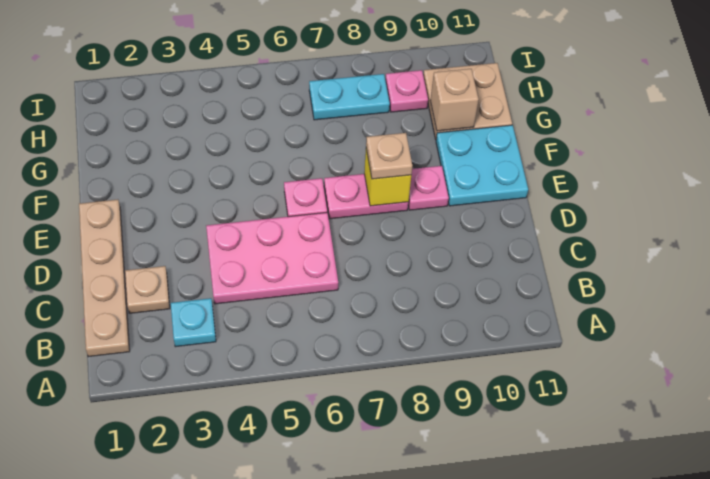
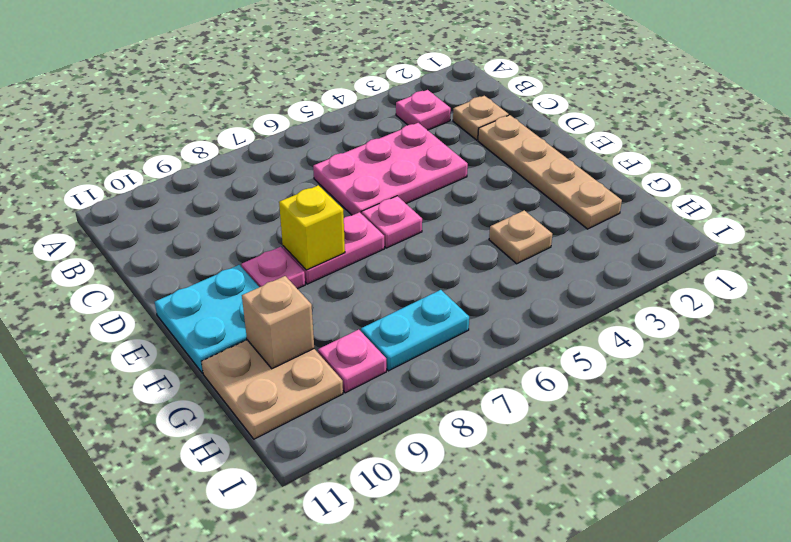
tan plate B1:E1 level 1 -> tan plate D2:G2 level 1
cyan plate B3 level 1 -> pink plate B3 level 1
tan plate E8 level 3 -> tan plate G4 level 1

